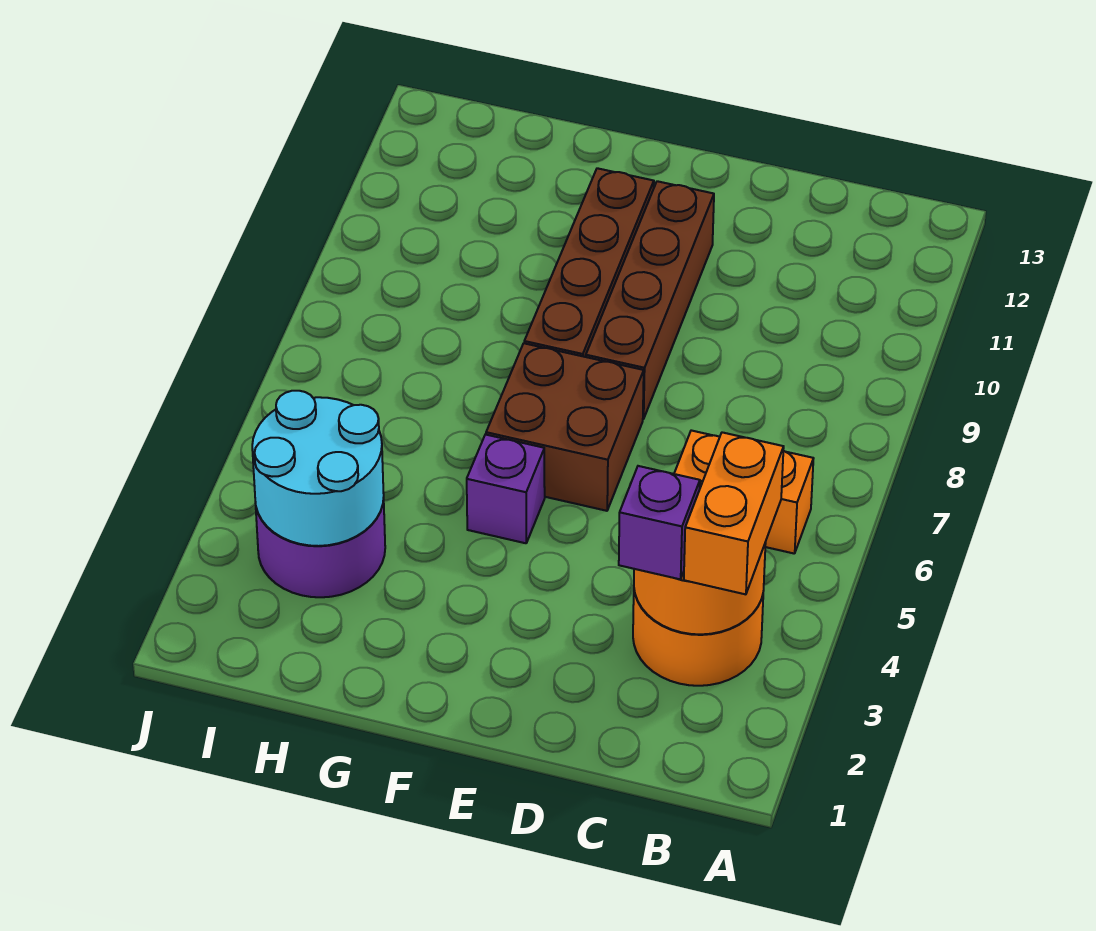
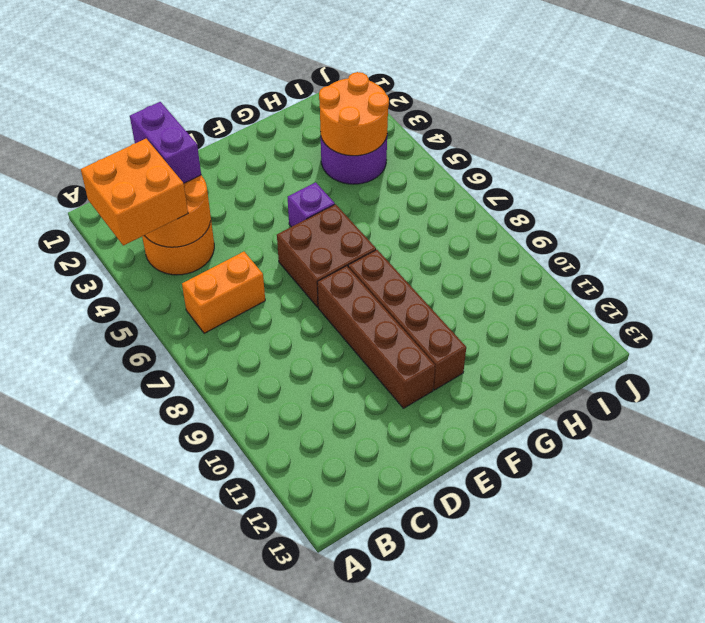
orange brick B3:B4 level 3 -> orange brick A3:B4 level 3
purple brick C3 level 3 -> purple brick C2:C3 level 3
cyan round brick H3:I4 level 2 -> orange round brick H3:I4 level 2

